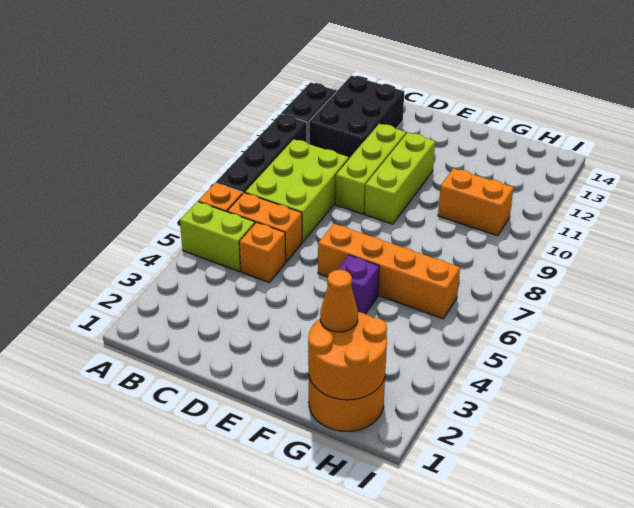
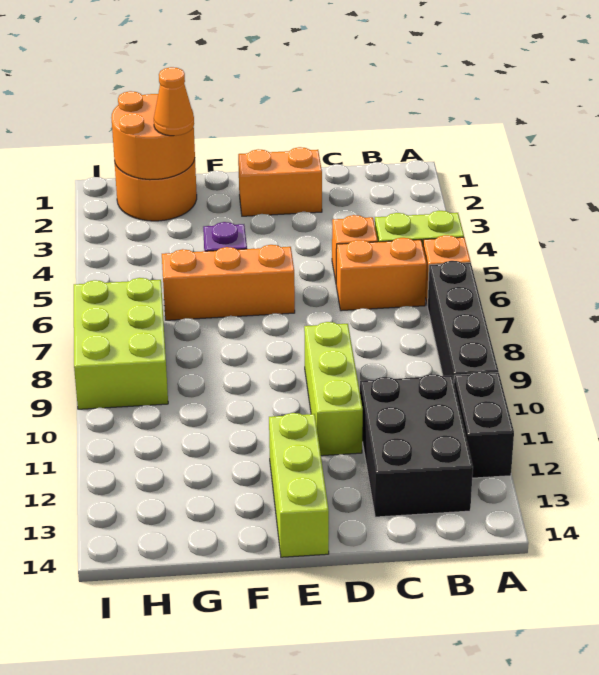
lime brick B7:C9 level 1 -> lime brick H7:I9 level 1
orange brick E6:H6 level 1 -> orange brick E6:G6 level 1
lime brick E9:E11 level 1 -> lime brick E12:E14 level 1
orange brick G10:H10 level 1 -> orange brick D2:E2 level 1

